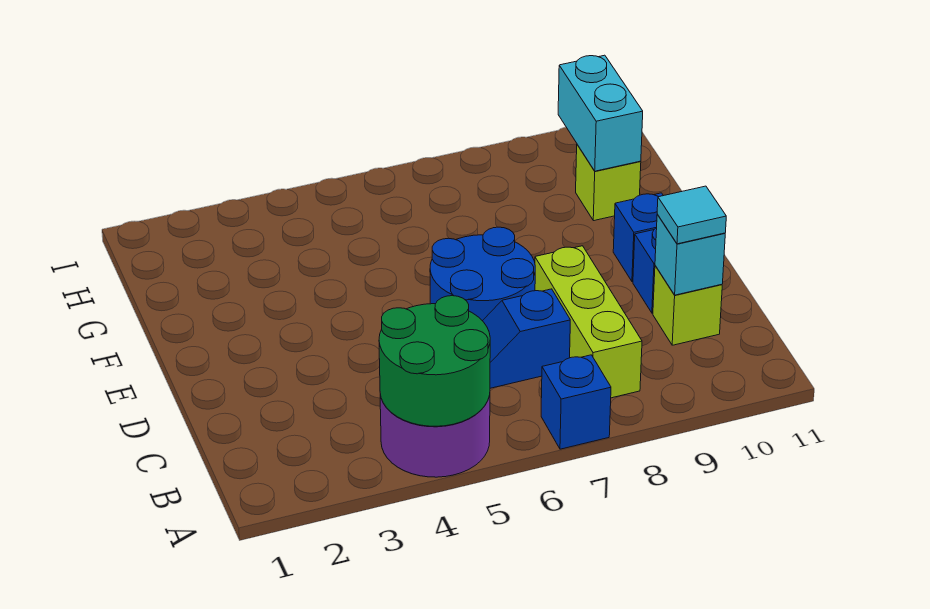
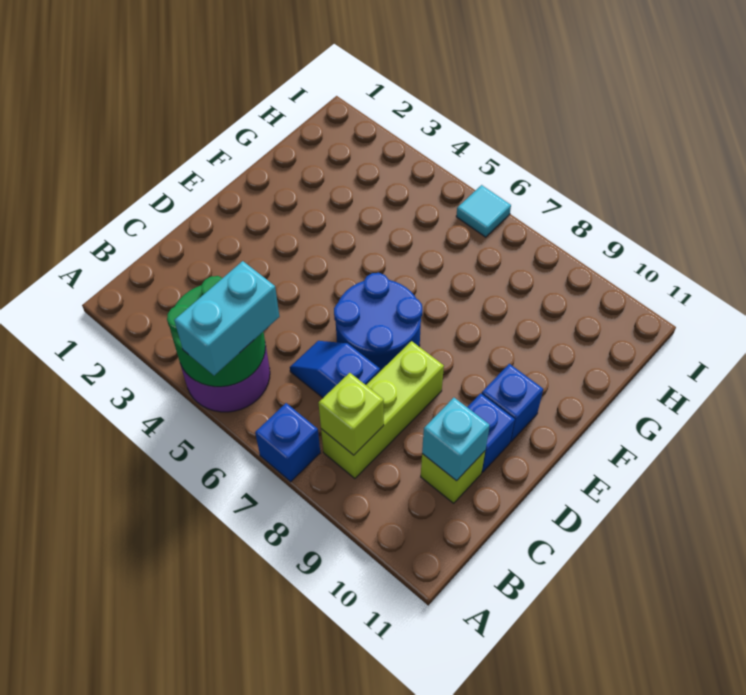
cyan tile C10 level 3 -> cyan tile I6 level 1
lime brick G10 level 1 -> lime brick B8 level 2
cyan brick G10:H10 level 2 -> cyan brick A5:B5 level 3

